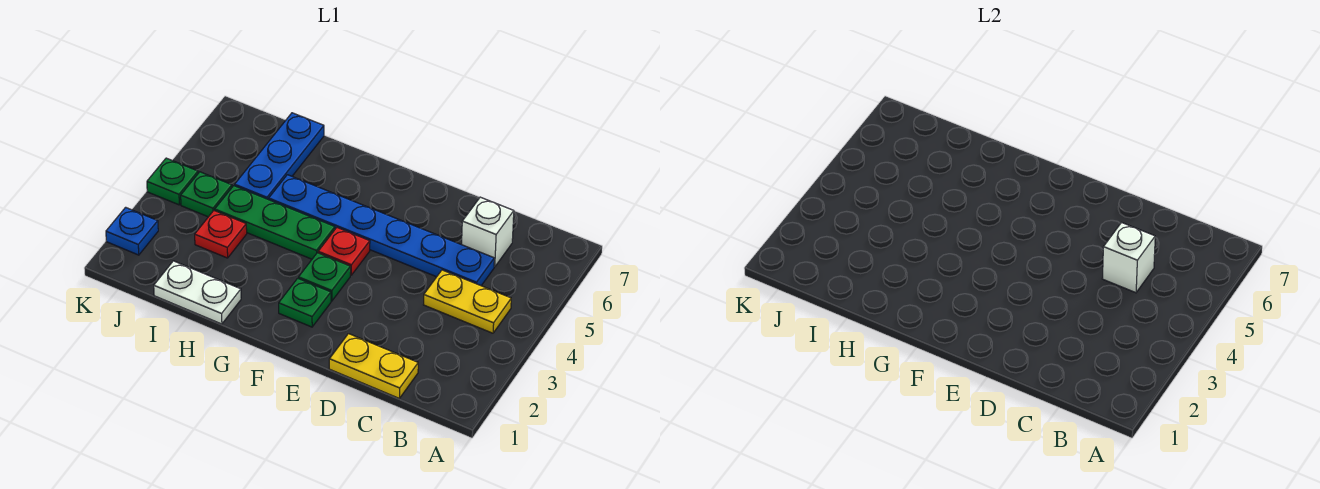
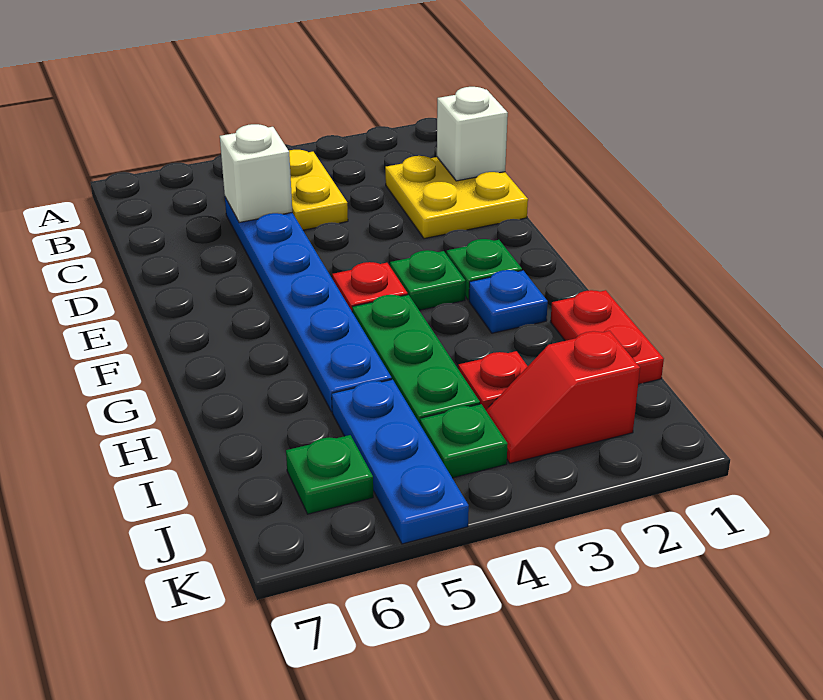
yellow plate C1:D1 level 1 -> yellow plate C1:D2 level 1
white brick C6 level 1 -> white brick C1 level 2
white plate H1:I1 level 1 -> red plate H1:I1 level 1
blue plate I5:I7 level 1 -> blue plate I5:K5 level 1
none -> red slope J2:J3 level 1 top 2
blue plate K2 level 1 -> blue plate G2 level 1
green plate K4 level 1 -> green plate J6 level 1

